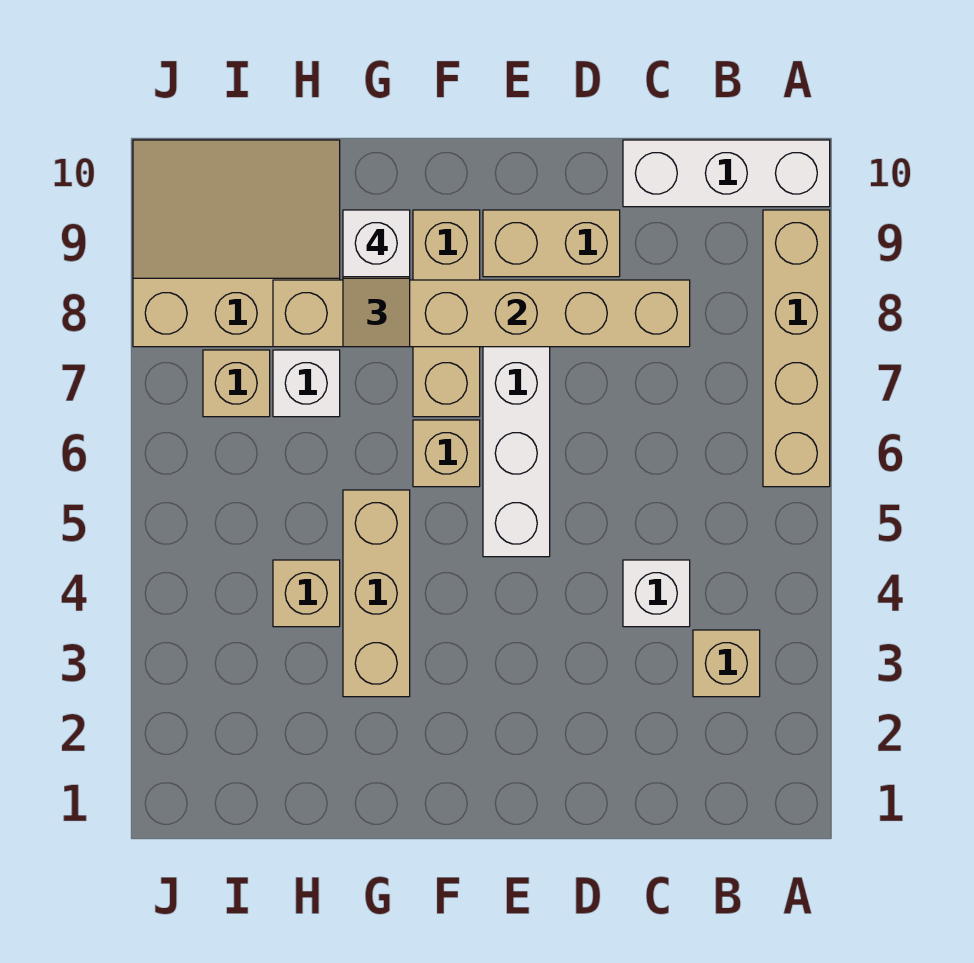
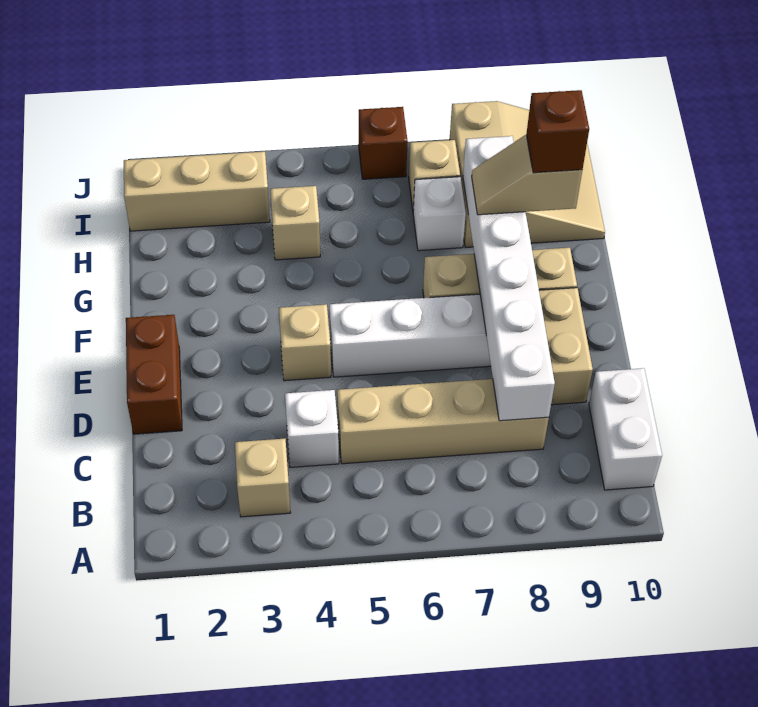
tan brick A6:A9 level 1 -> tan brick C5:C8 level 1
white brick A10:C10 level 1 -> white brick B10:C10 level 1
tan brick C8:H8 level 2 -> white brick C8:H8 level 2
none -> brown brick D1:E1 level 1
tan brick F6 level 1 -> tan brick E4 level 1
tan brick G3:G5 level 1 -> tan brick I1:I3 level 1
white brick G9 level 4 -> brown brick G9 level 4
none -> brown brick J6 level 1

